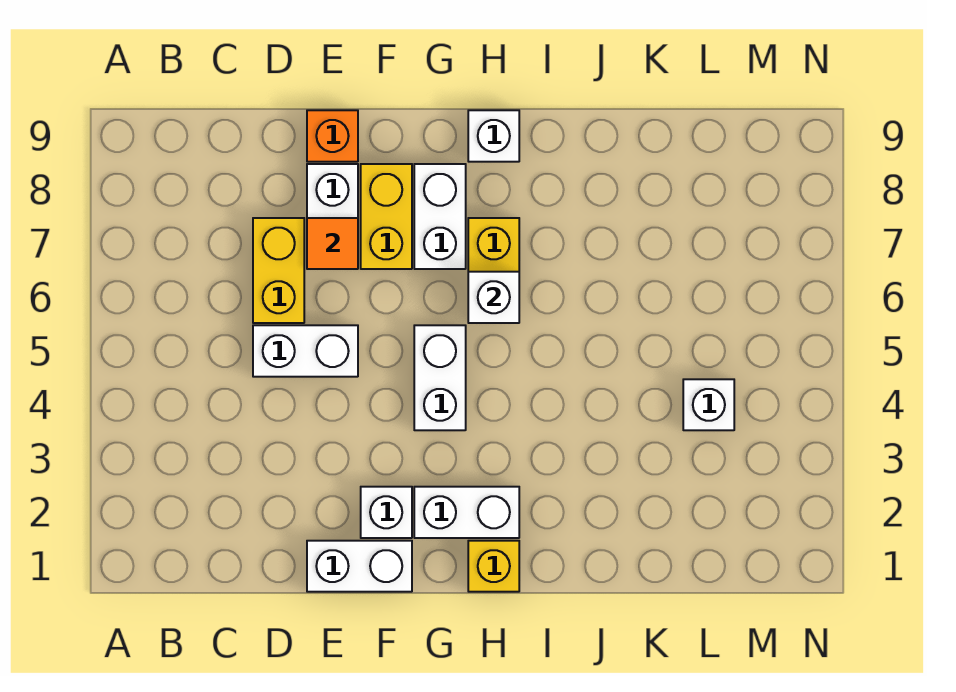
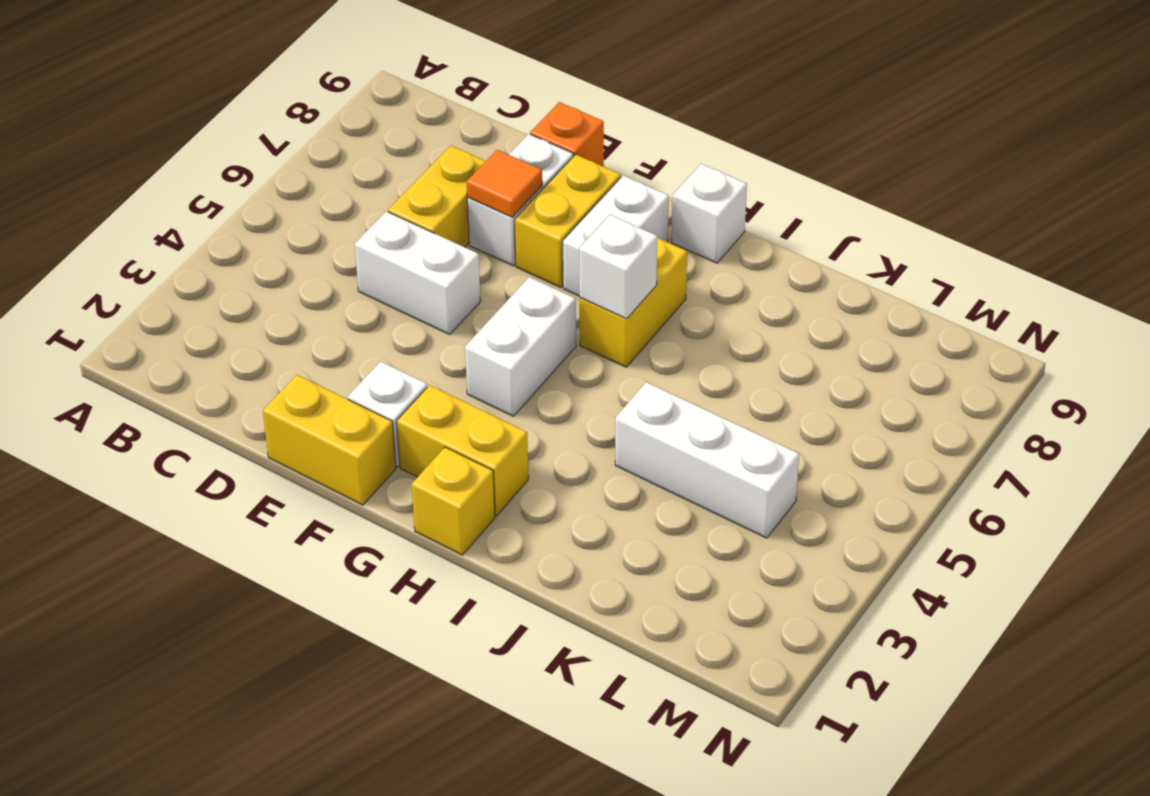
white brick E1:F1 level 1 -> yellow brick E1:F1 level 1
white brick G2:H2 level 1 -> yellow brick G2:H2 level 1
white brick L4 level 1 -> white brick J4:L4 level 1

